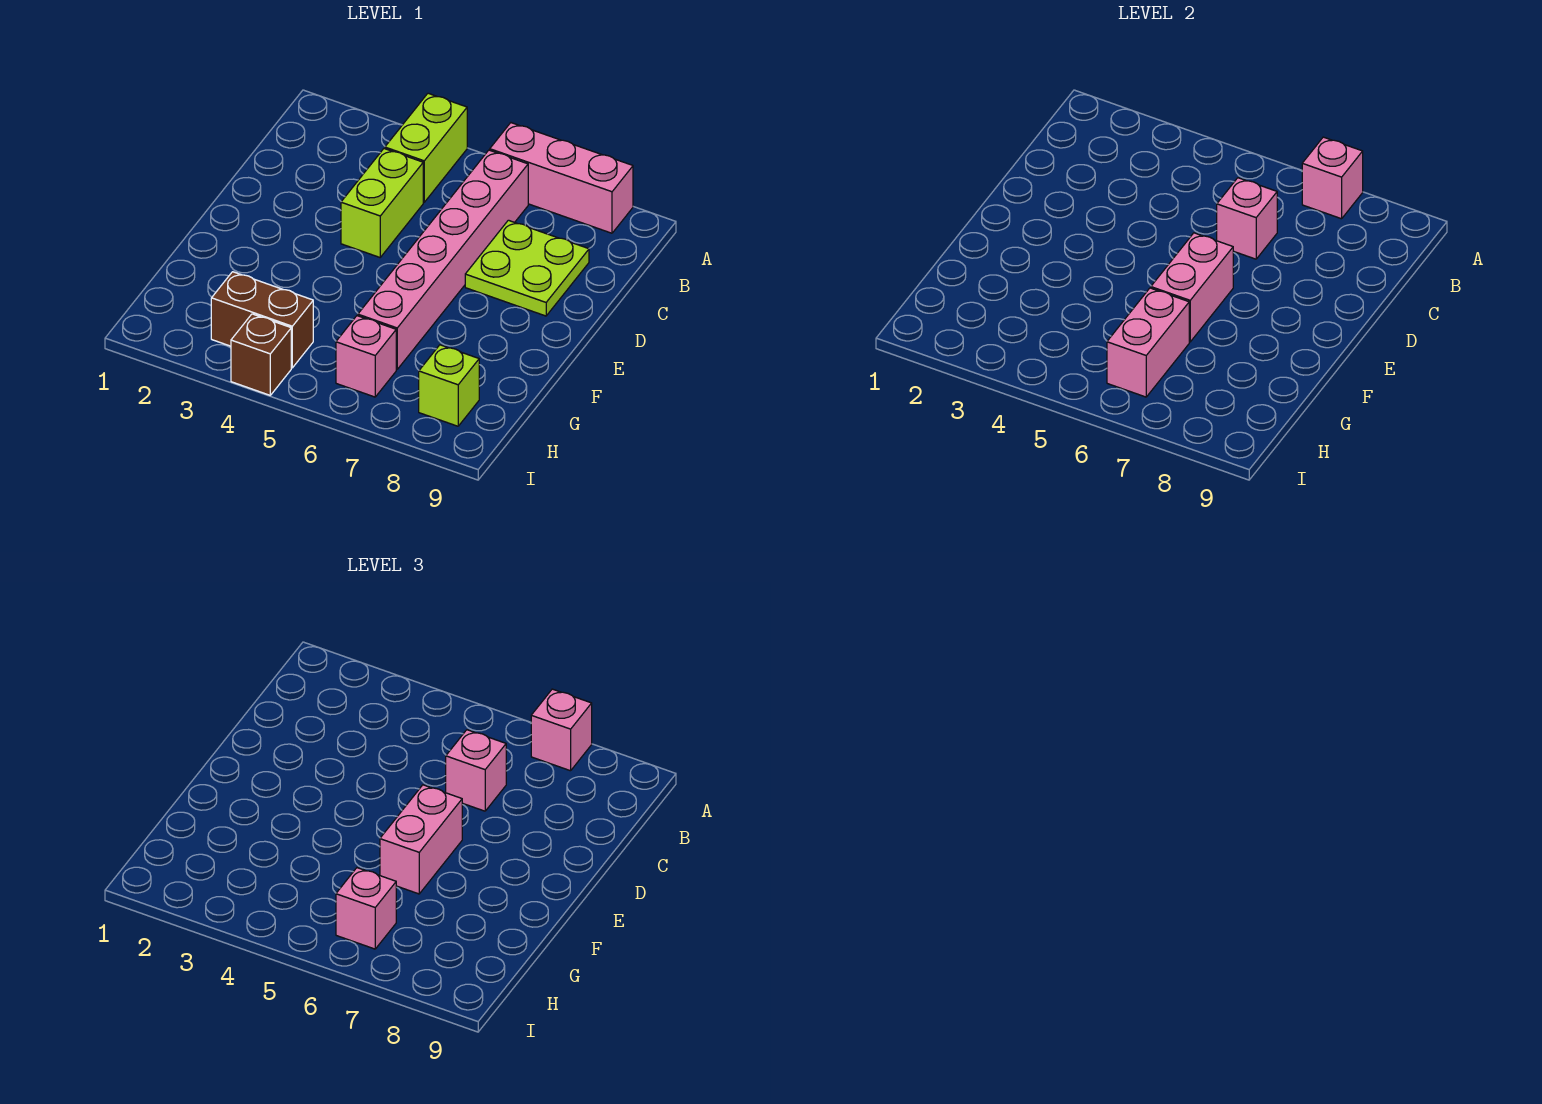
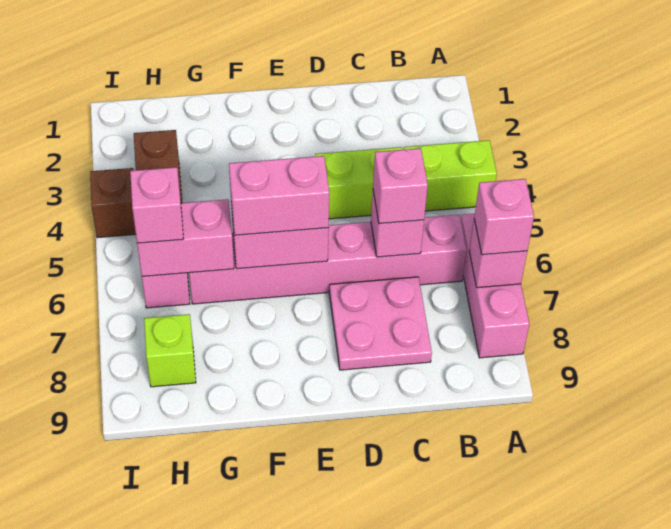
lime plate C7:D8 level 1 -> pink plate C7:D8 level 1

